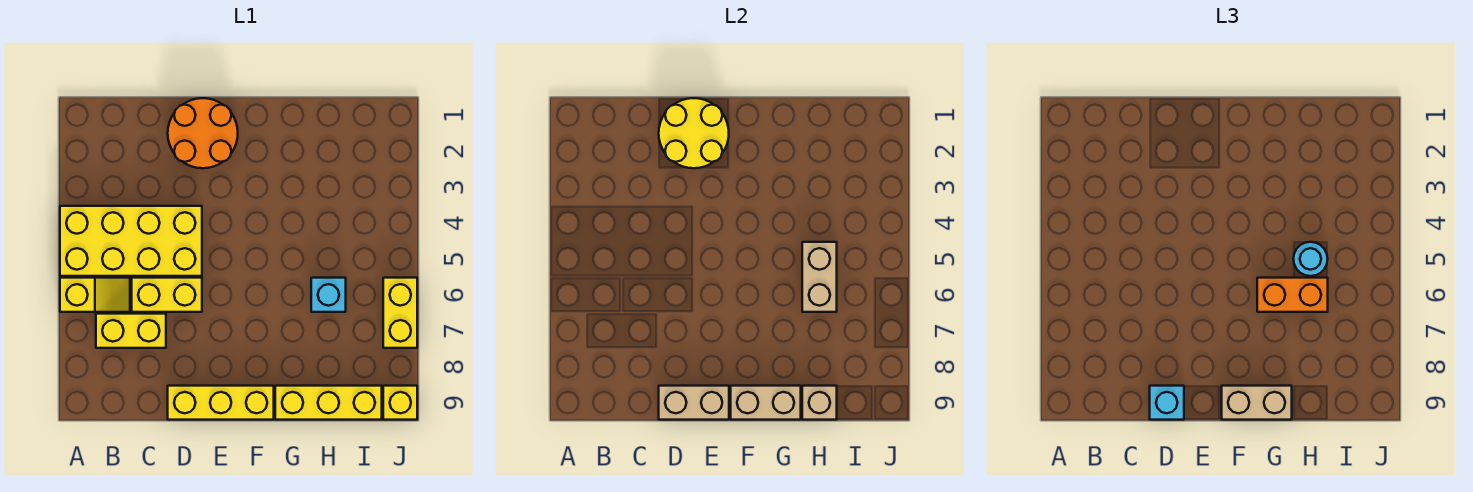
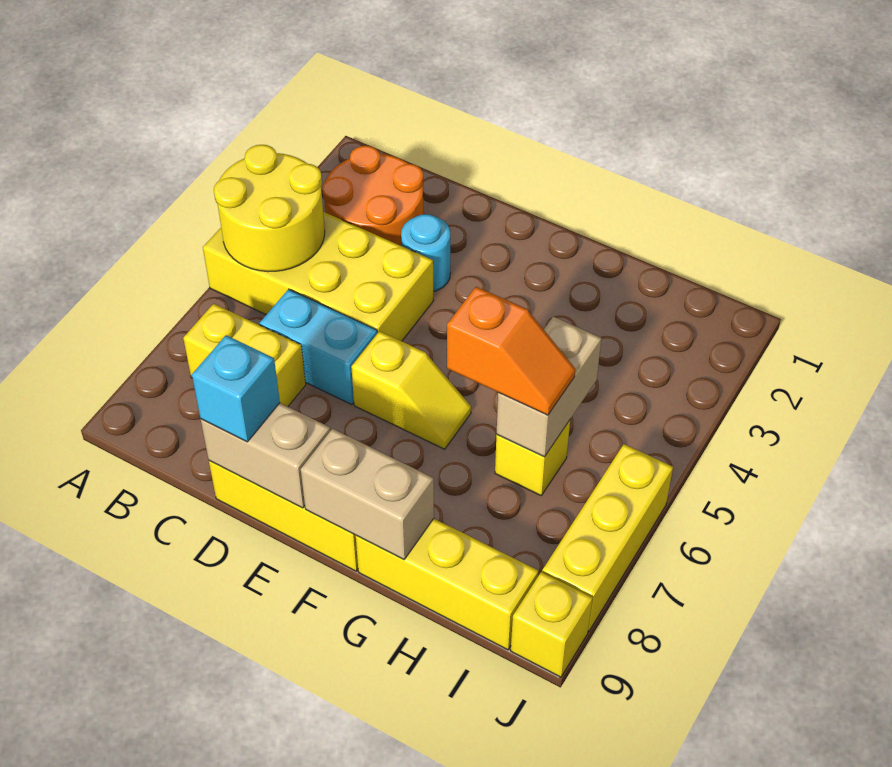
yellow slope A6:B6 level 1 top A -> yellow slope E6:F6 level 1 top E
yellow brick C6:D6 level 1 -> cyan brick C6:D6 level 1
orange round brick D1:E2 level 1 -> orange round brick B2:C3 level 1
yellow round brick D1:E2 level 2 -> yellow round brick A4:B5 level 2
tan brick F9:G9 level 3 -> none
orange brick G6:H6 level 3 -> orange slope G6:H6 level 3 top G
cyan round brick H5 level 3 -> cyan round brick D3 level 1
cyan brick H6 level 1 -> yellow brick H6 level 1
tan brick H9 level 2 -> none
yellow brick J6:J7 level 1 -> yellow brick J6:J8 level 1

